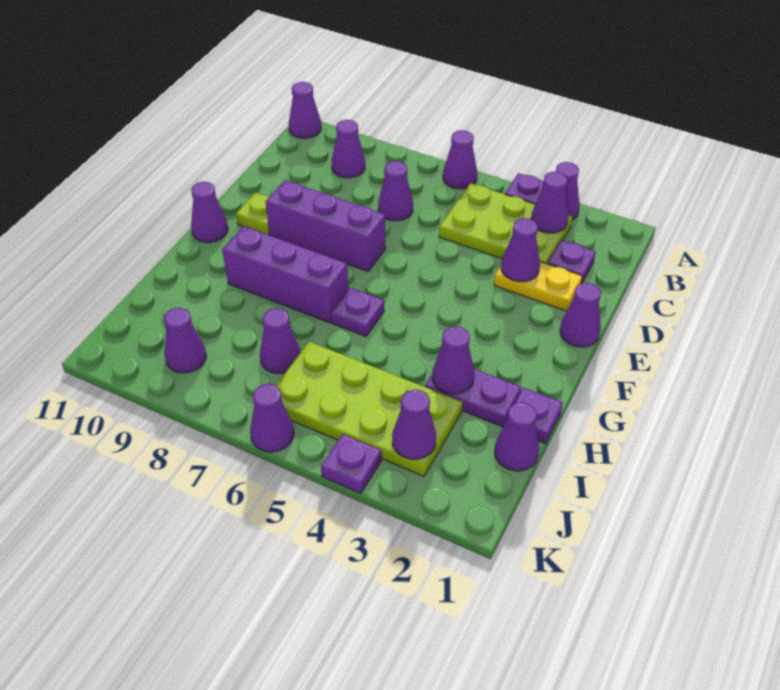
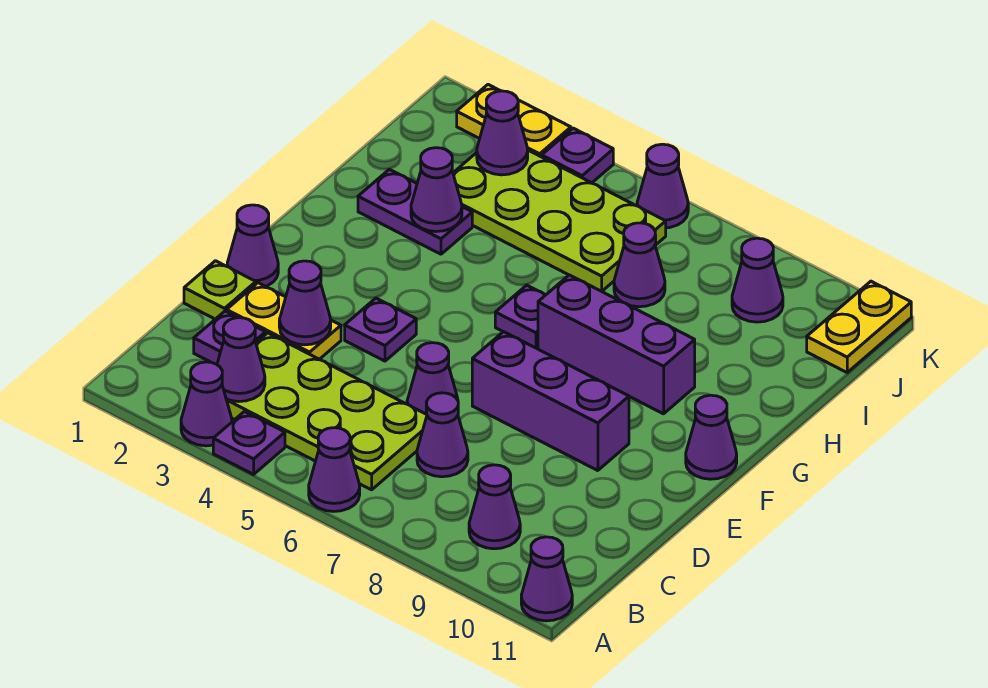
lime plate B3:C5 level 1 -> lime plate B3:C6 level 1
lime plate E10 level 1 -> lime plate D1 level 1
purple plate H1 level 1 -> purple plate E4 level 1
purple cone I1 level 1 -> purple cone D6 level 1
none -> yellow plate J11:K11 level 1
none -> yellow plate K2:K3 level 1

